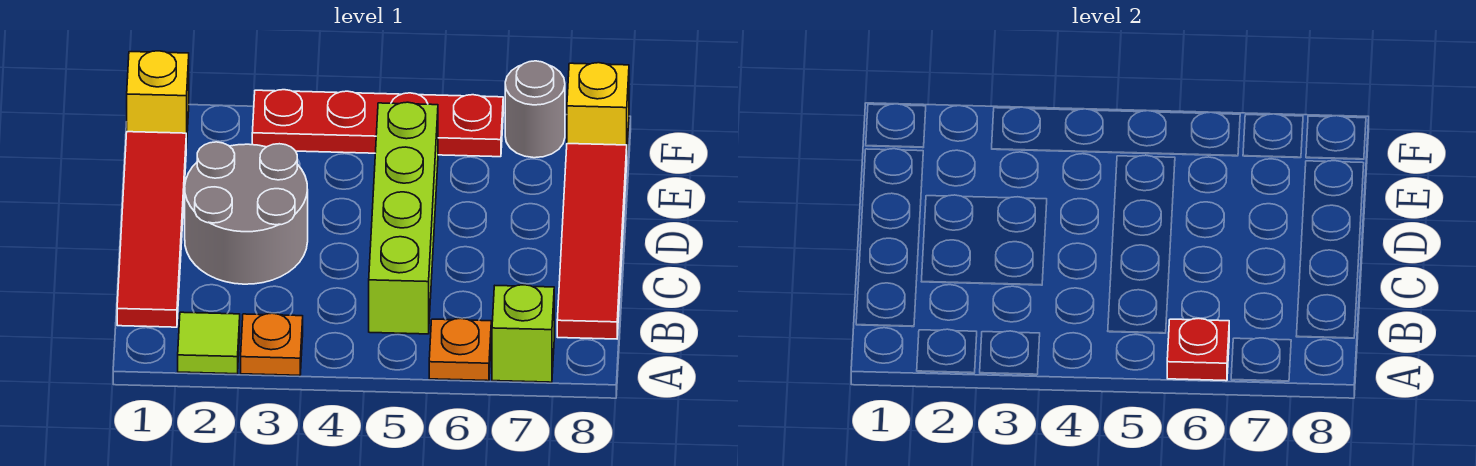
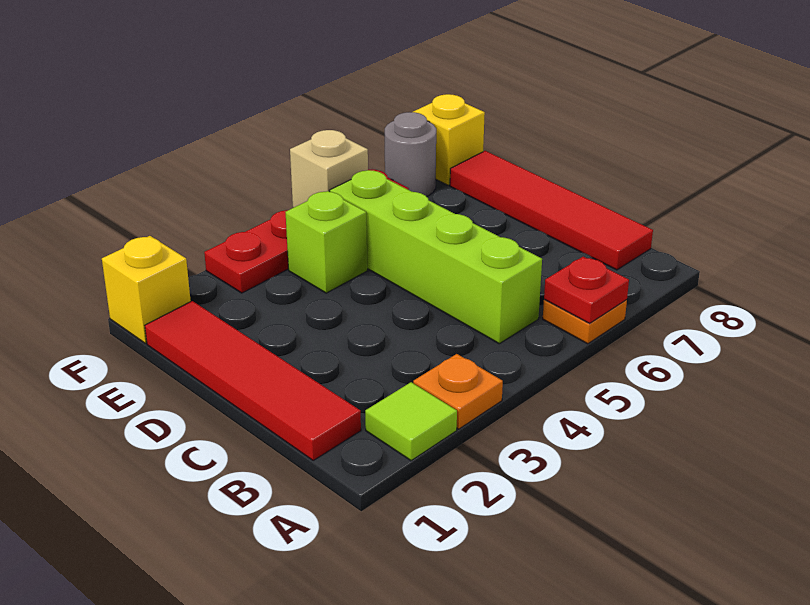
lime brick A7 level 1 -> lime brick E4 level 1
grey round brick C2:D3 level 1 -> none
none -> tan brick F5 level 2

